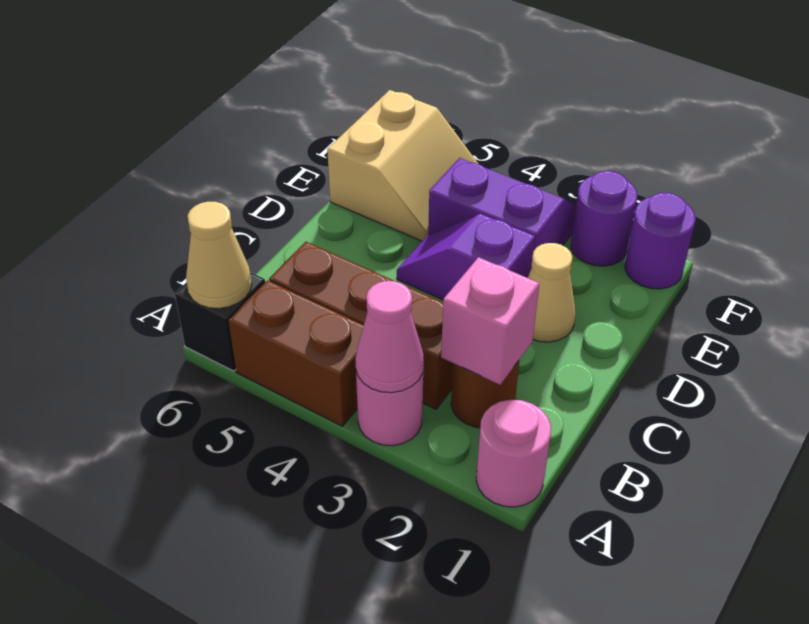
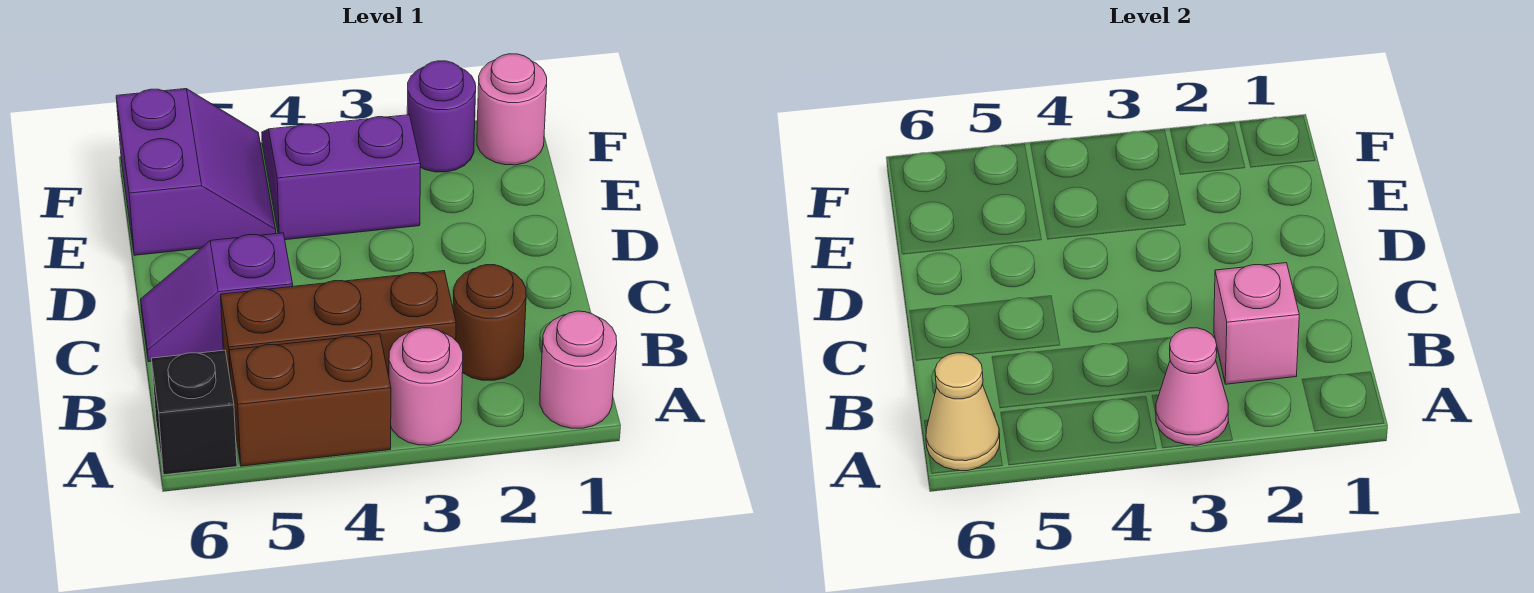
tan cone D2 level 1 -> none
purple slope D3:D4 level 1 top 3 -> purple slope C5:C6 level 1 top 5
tan slope E5:F6 level 1 top 6 -> purple slope E5:F6 level 1 top 6
purple round brick F1 level 1 -> pink round brick F1 level 1

